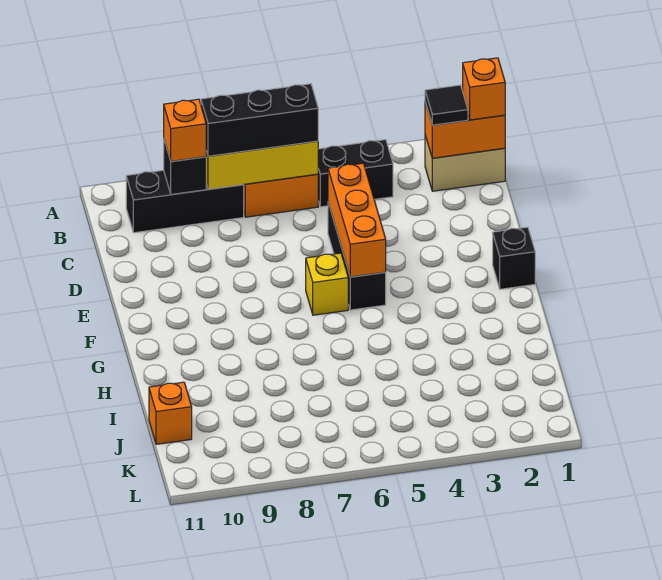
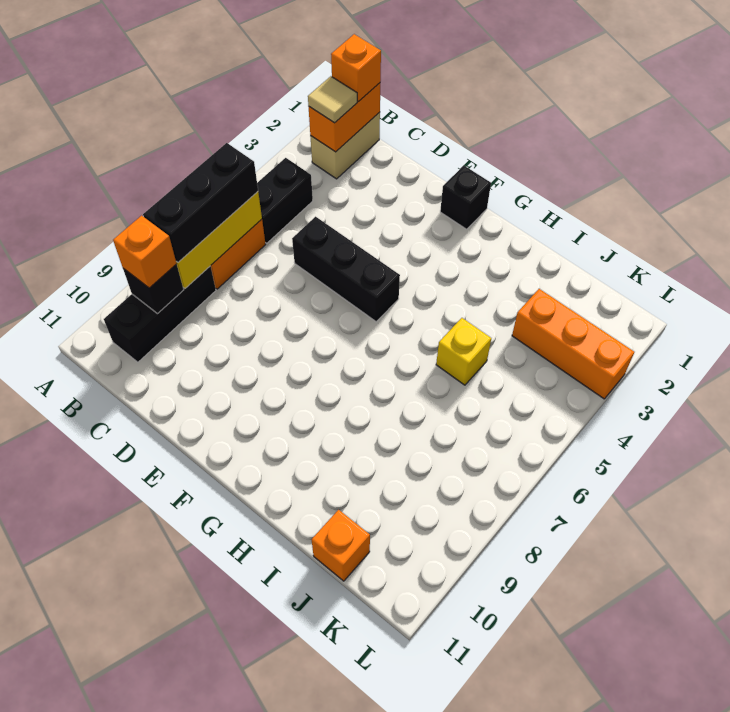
black tile B2 level 3 -> tan tile B2 level 3
orange brick D5:F5 level 2 -> orange brick J3:L3 level 1
yellow brick F6 level 1 -> yellow brick I5 level 1

